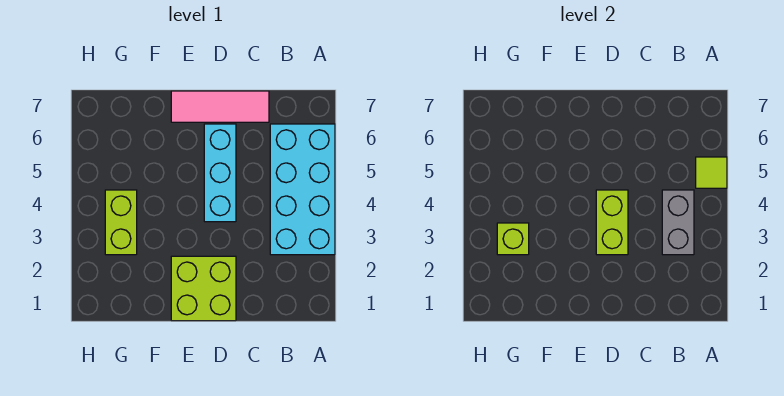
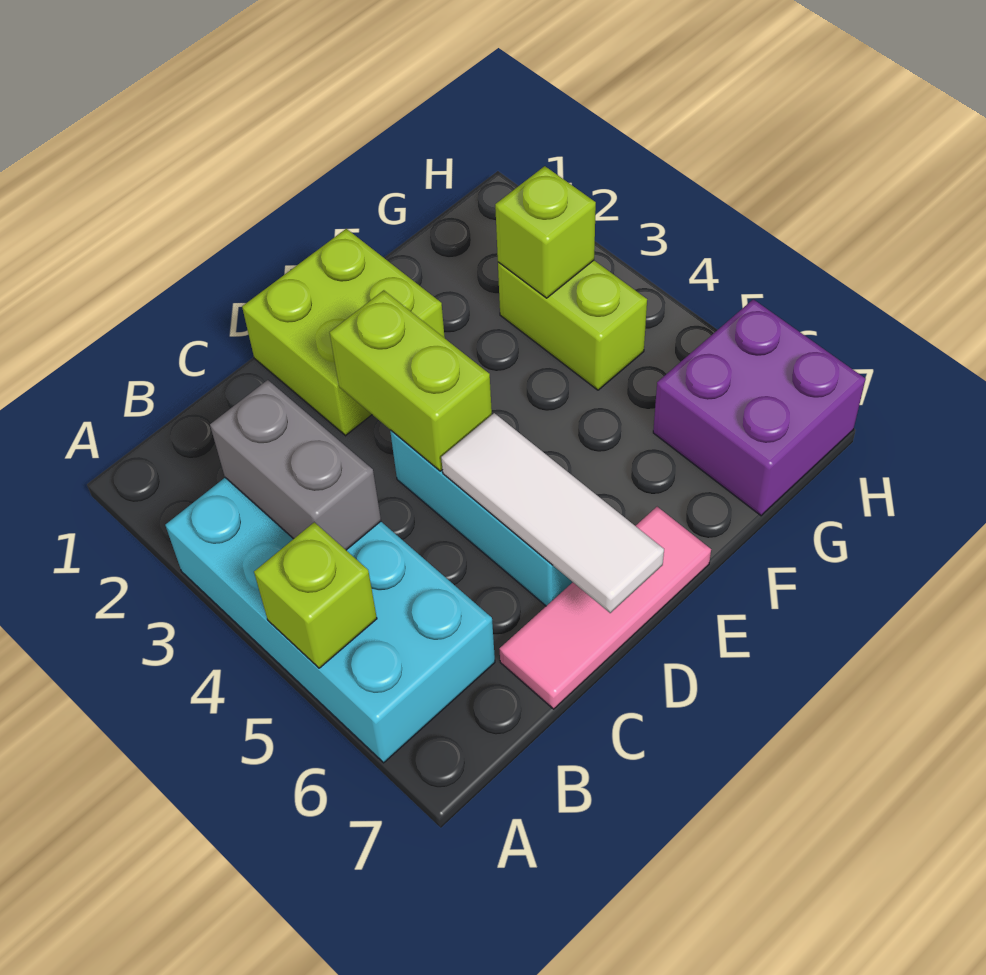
lime tile A5 level 2 -> lime brick A5 level 2
none -> white tile D5:D7 level 2
none -> purple brick G6:H7 level 1

